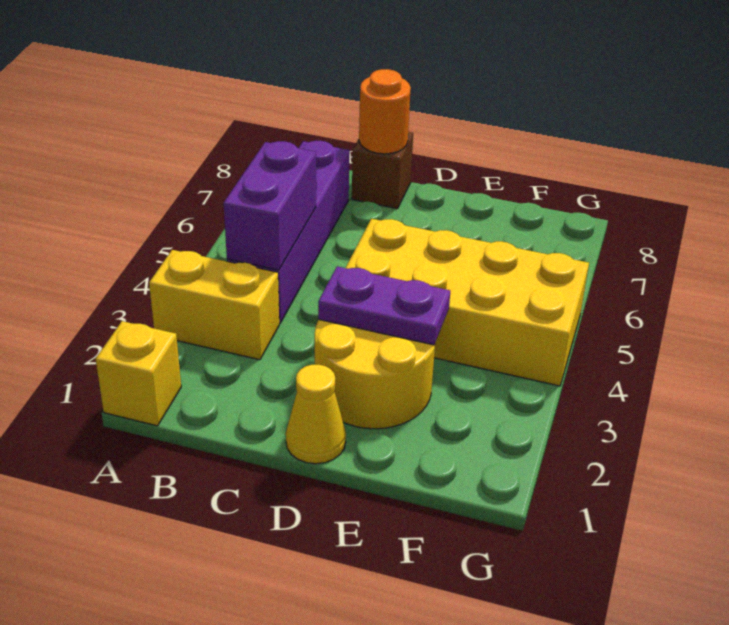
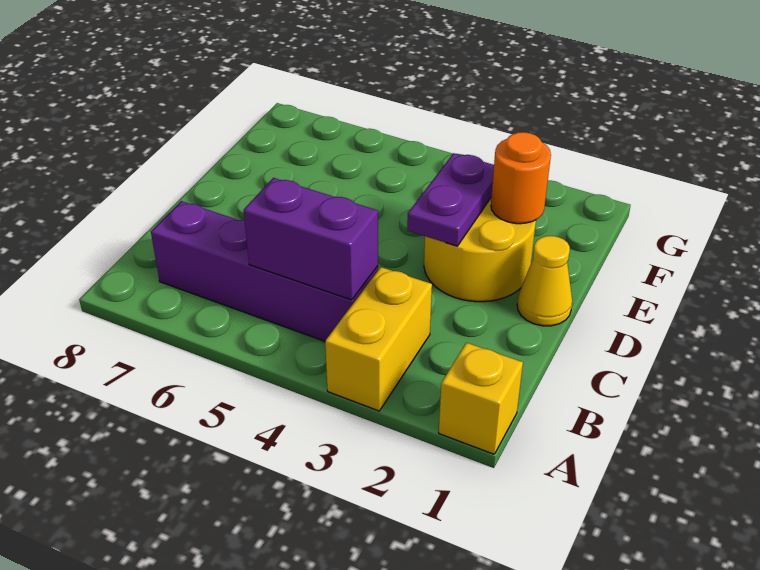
brown brick C8 level 1 -> none
orange round brick C8 level 2 -> orange round brick E2 level 2
yellow brick D4:G5 level 1 -> none

